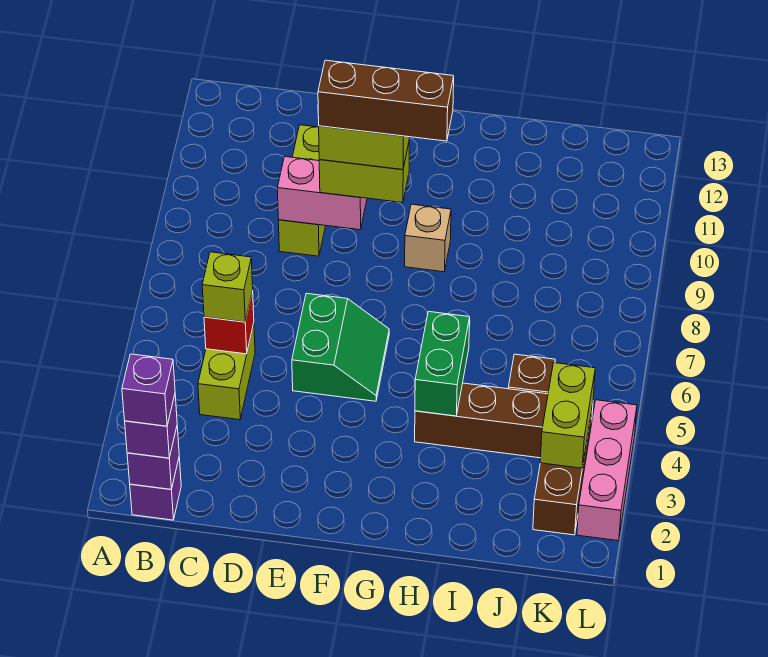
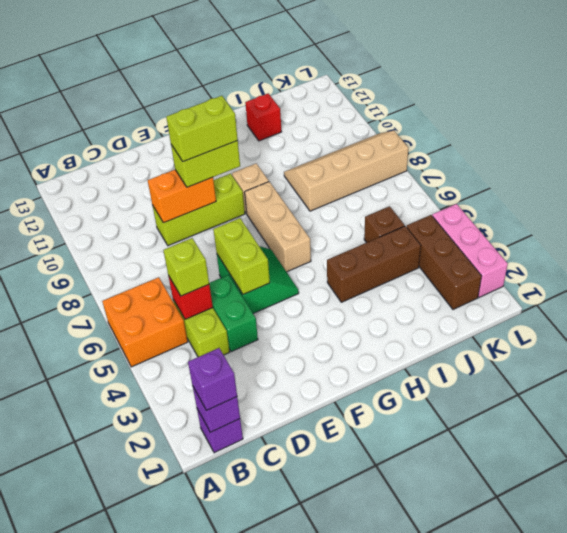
none -> orange brick A5:B6 level 1
purple brick B1 level 4 -> none
lime brick D9:D11 level 1 -> lime brick D9:F9 level 1
pink brick D9:E9 level 2 -> orange brick D9:E9 level 2
brown brick E9:G9 level 5 -> none
none -> tan brick G6:G8 level 1
green brick H4:H5 level 2 -> green brick D4:D5 level 1
none -> tan slope I8:L9 level 1 top 8
none -> red brick I12 level 1
lime brick K3:K4 level 2 -> lime brick E5:E6 level 2

